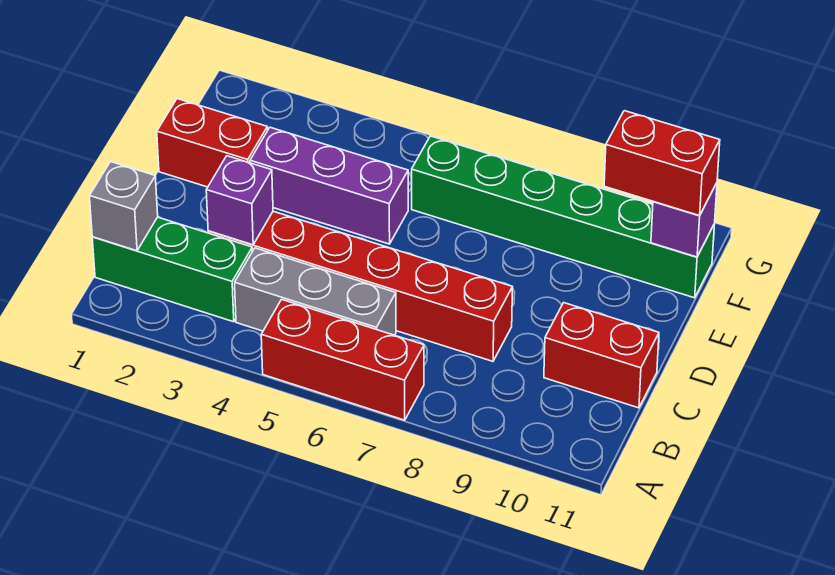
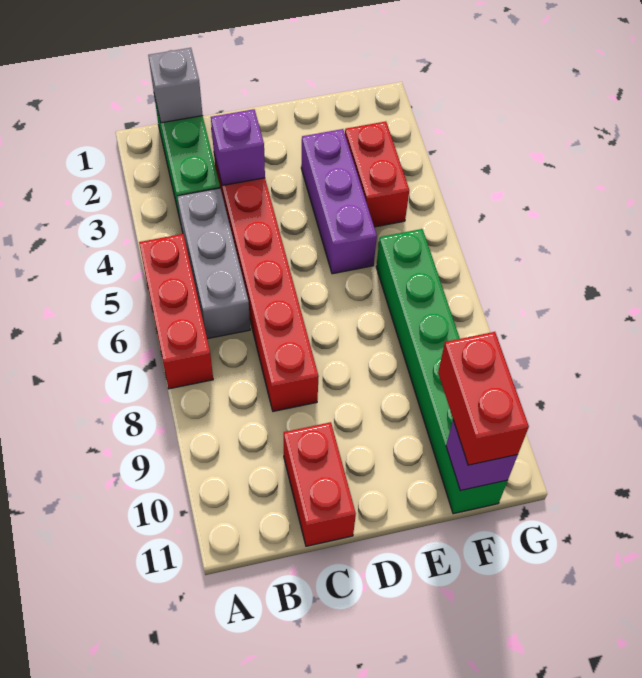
red brick E1:E2 level 1 -> red brick F3:F4 level 1

